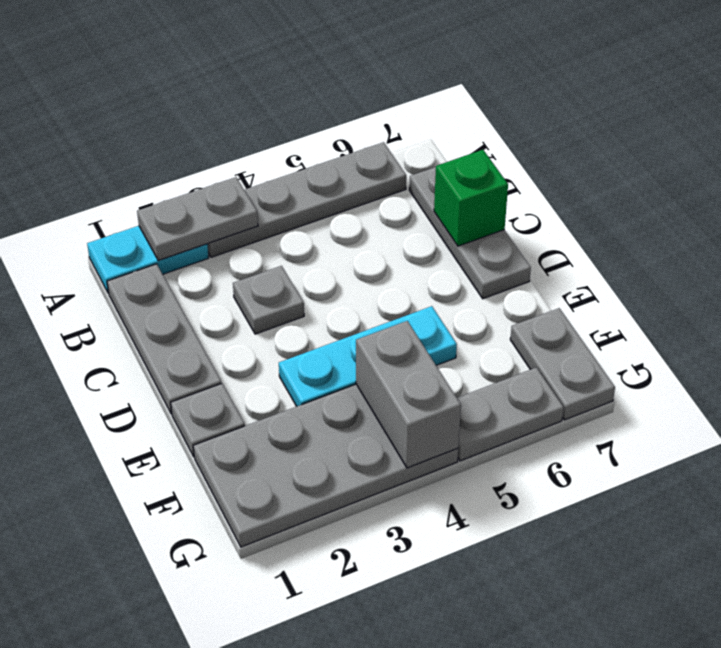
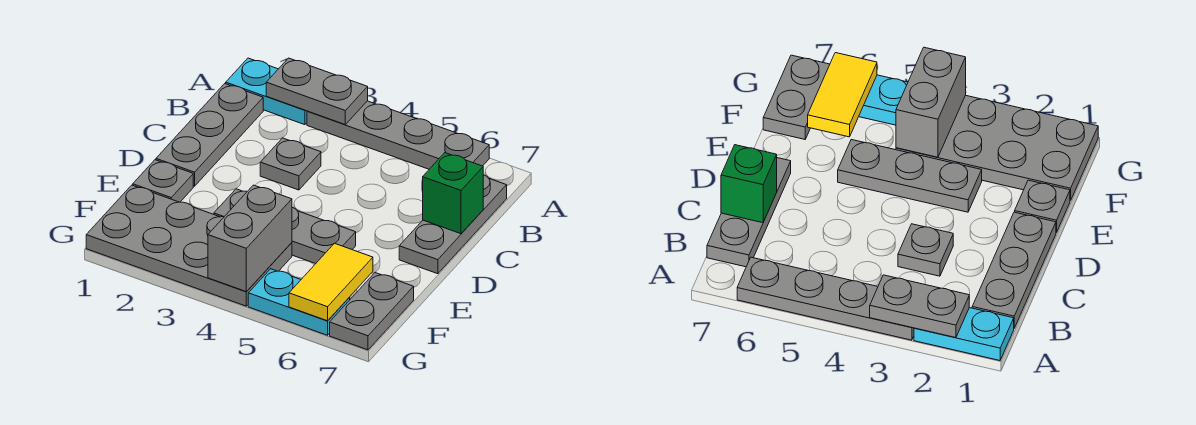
cyan plate E3:E5 level 1 -> grey plate E3:E5 level 1
none -> yellow tile F6:G6 level 2
grey plate G5:G6 level 1 -> cyan plate G5:G6 level 1

